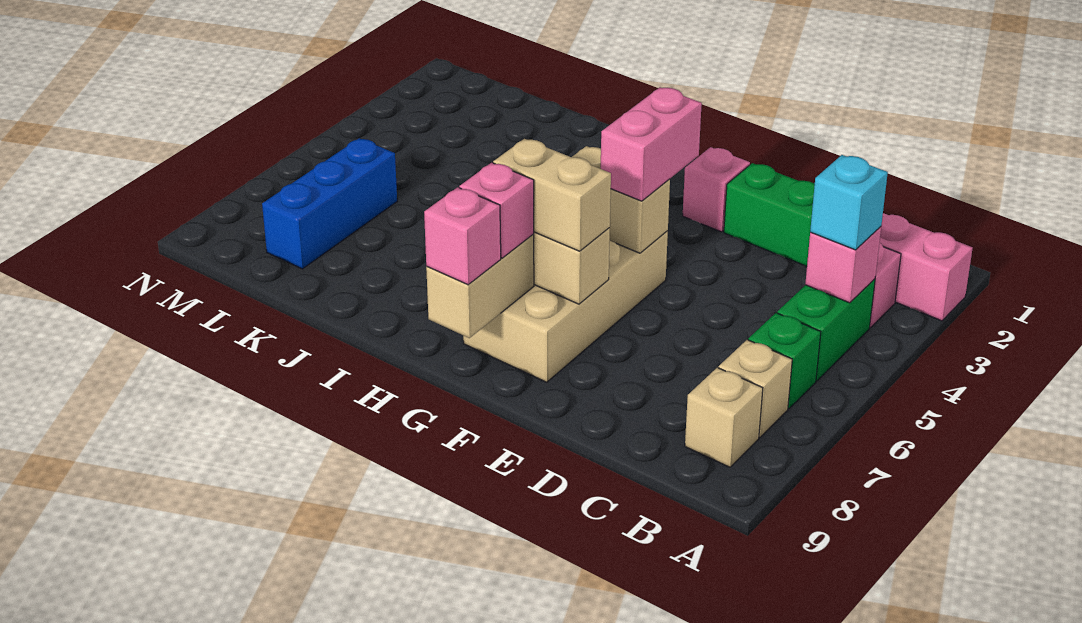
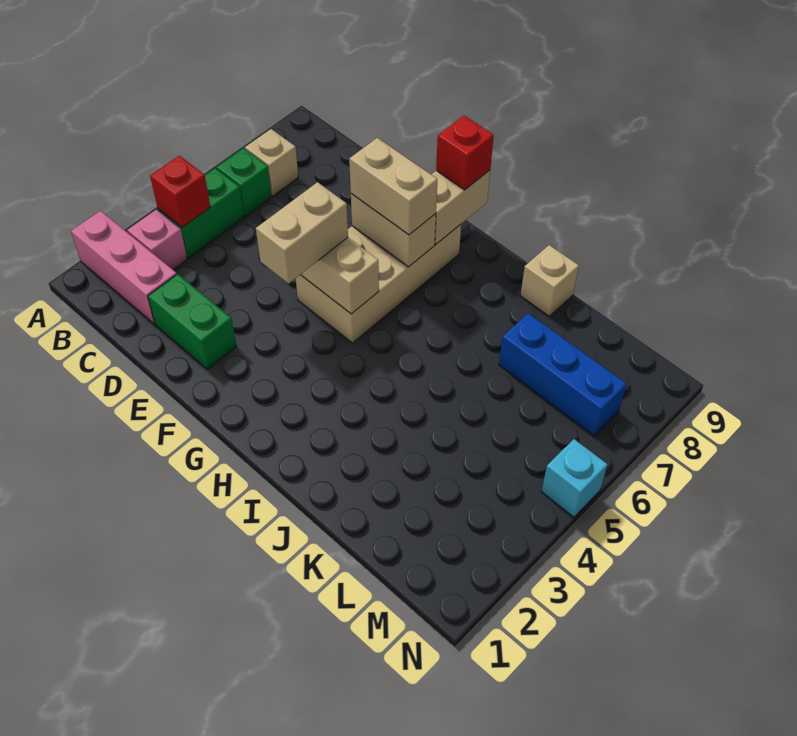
pink brick B4 level 2 -> red brick B4 level 2
cyan brick B4 level 3 -> cyan brick N5 level 1
tan brick B8 level 1 -> tan brick J9 level 1
pink brick F2 level 1 -> none
pink brick F4:F5 level 3 -> tan brick F4:F5 level 3
pink brick G8 level 3 -> none
pink brick G9 level 3 -> red brick G9 level 3
blue brick L6:L8 level 1 -> blue brick K7:M7 level 1

